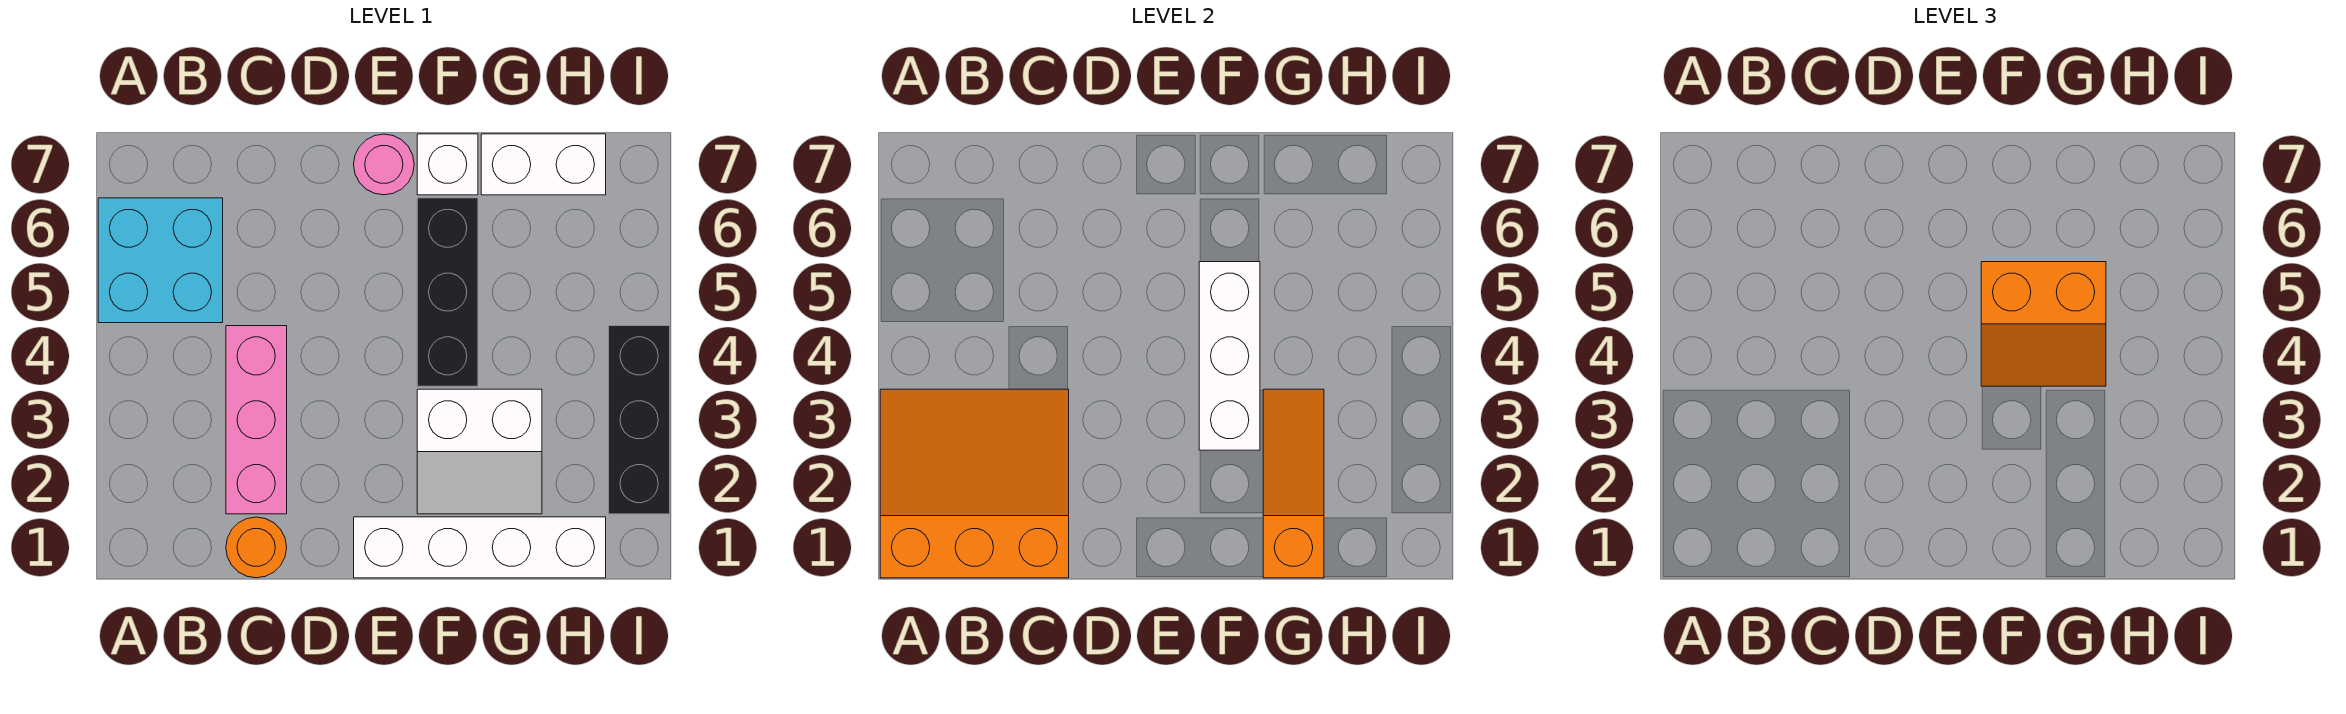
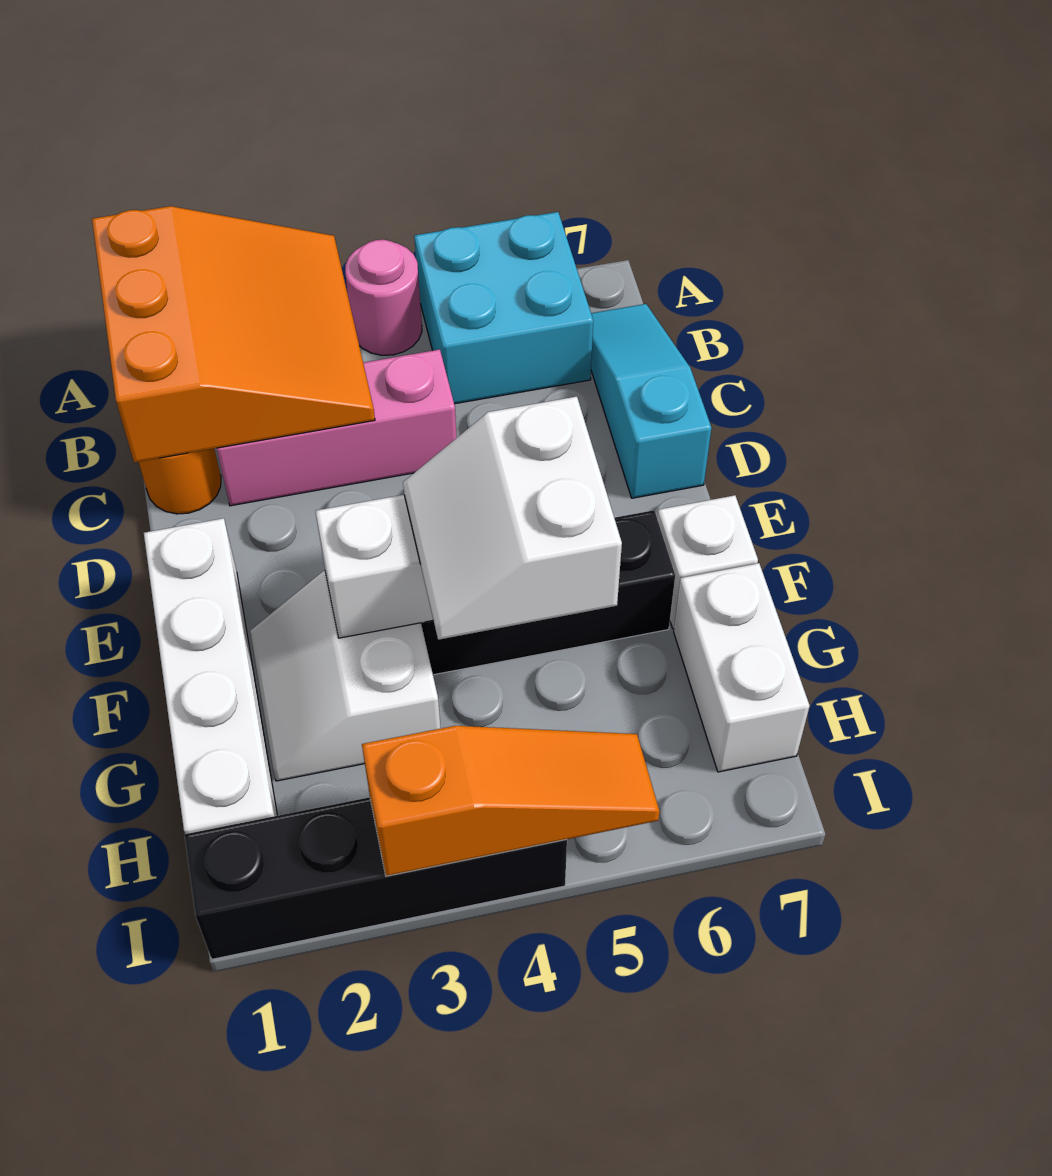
none -> cyan slope B7:D7 level 1 top D
pink round brick E7 level 1 -> pink round brick A4 level 1
orange slope F4:G5 level 3 top 5 -> white slope F4:G5 level 3 top 5
orange slope G1:G3 level 2 top 1 -> orange slope I3:I5 level 2 top 3
black brick I2:I4 level 1 -> black brick I1:I4 level 1

